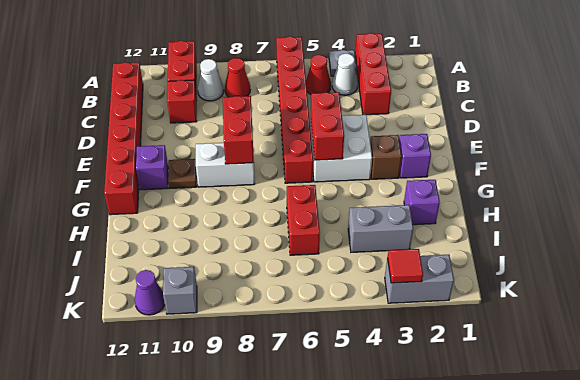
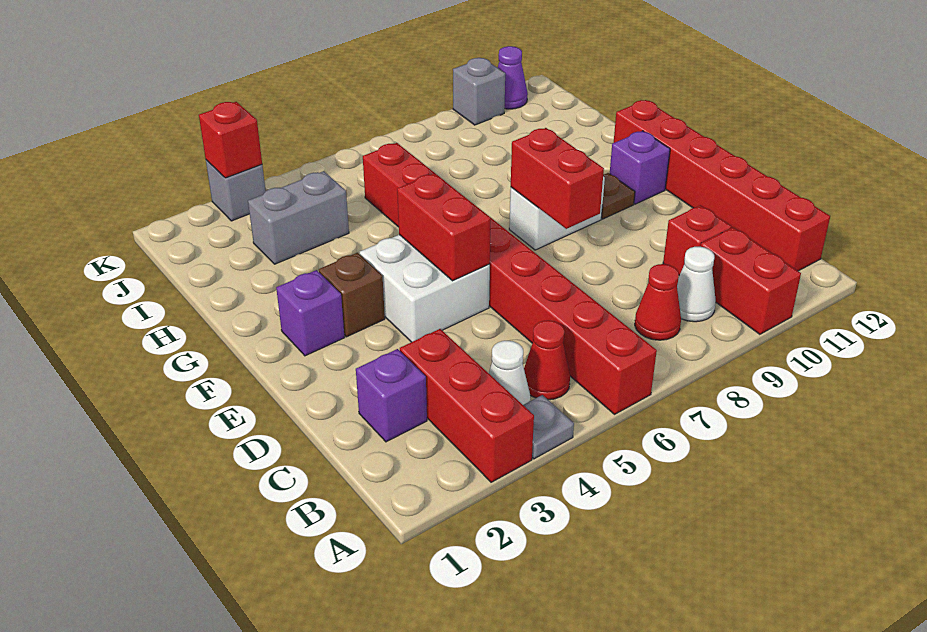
purple brick H2 level 1 -> purple brick C2 level 1
grey brick K2:K3 level 1 -> grey brick K3 level 1
red tile K3 level 2 -> red brick K3 level 2

